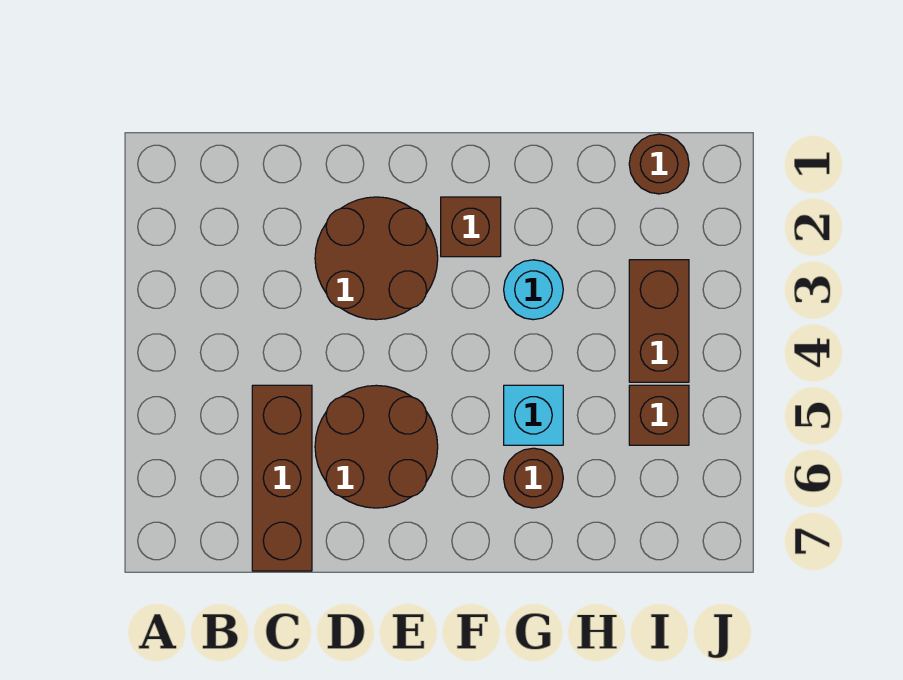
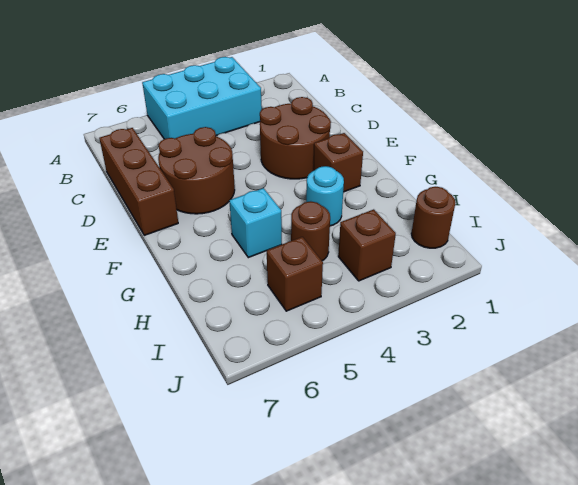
none -> cyan brick A3:B5 level 1
brown brick C5:C7 level 1 -> brown brick C7:E7 level 1
brown round brick G6 level 1 -> brown round brick H4 level 1
brown brick I3:I4 level 1 -> brown brick I3 level 1

